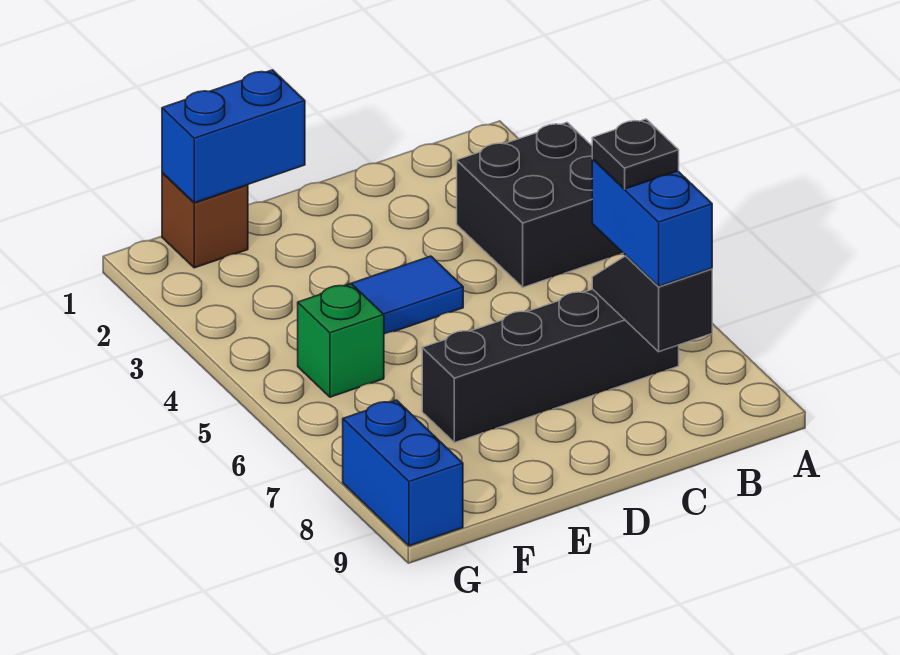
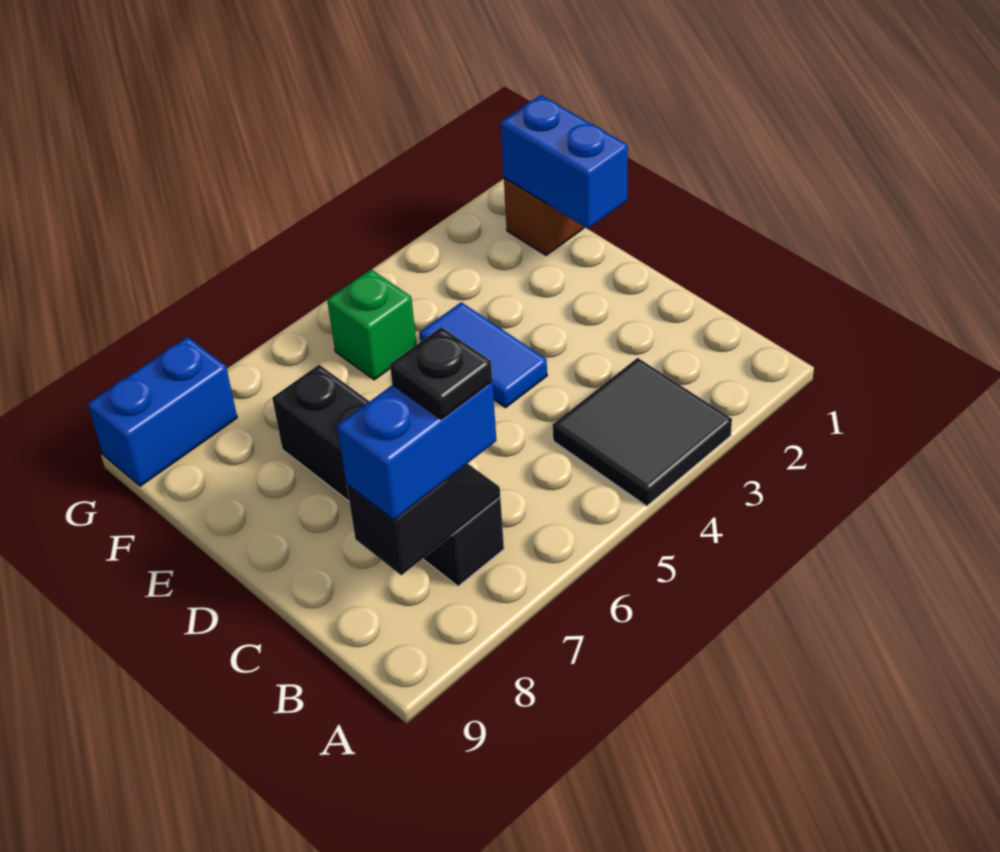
black brick A3:B4 level 1 -> black tile A3:B4 level 1

